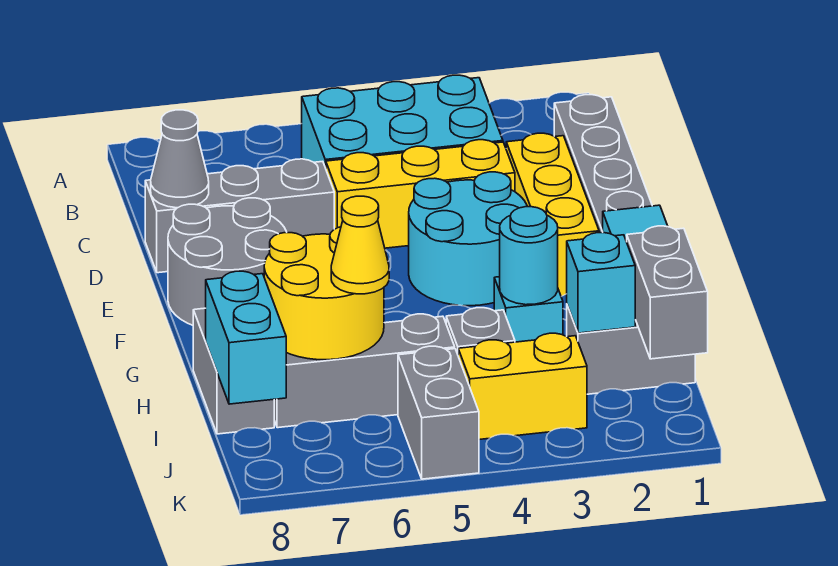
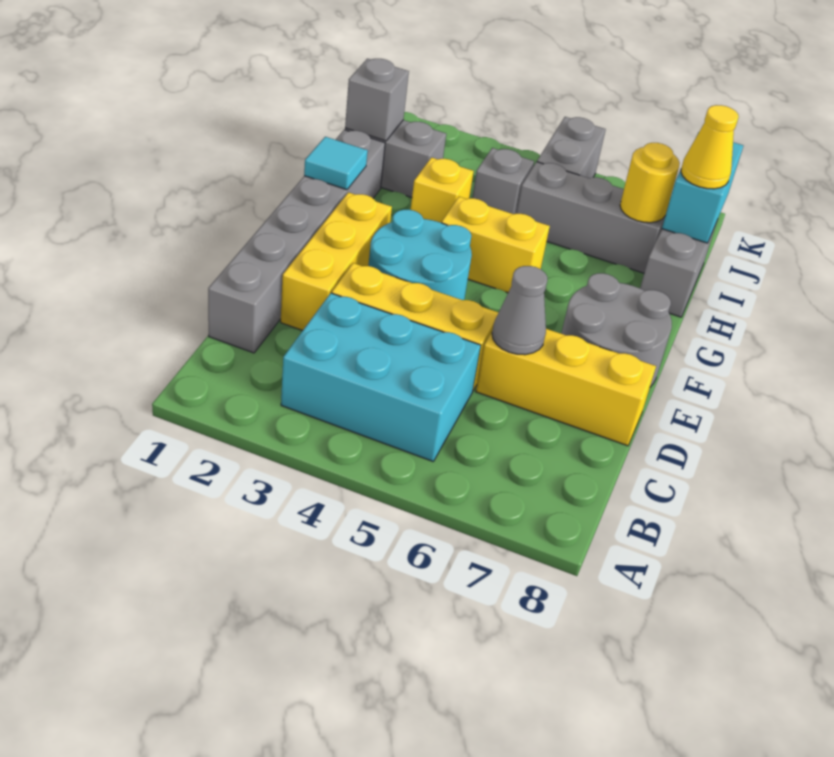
grey brick D6:D8 level 1 -> yellow brick D6:D8 level 1
grey cone D8 level 2 -> grey cone D6 level 2
cyan brick H3 level 1 -> yellow brick H3 level 1
cyan round brick H3 level 2 -> none
yellow round brick H6:I7 level 2 -> yellow round brick I7 level 2
grey brick I1:J1 level 2 -> grey brick I1 level 2
cyan brick I2 level 2 -> none
yellow cone I6 level 3 -> yellow cone I8 level 3
yellow brick J3:J4 level 1 -> yellow brick G4:G5 level 1

